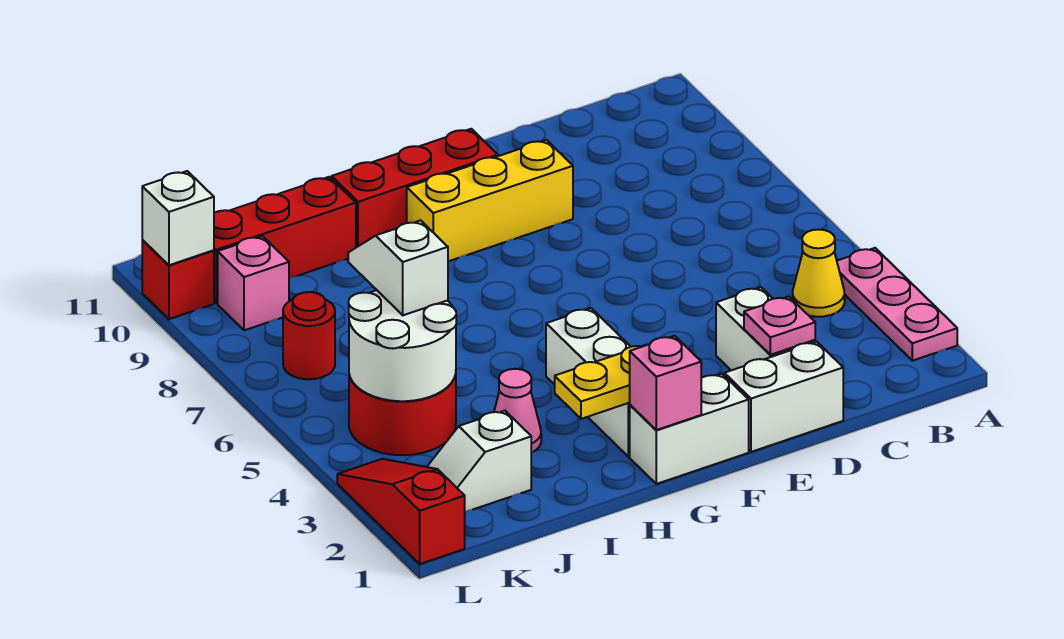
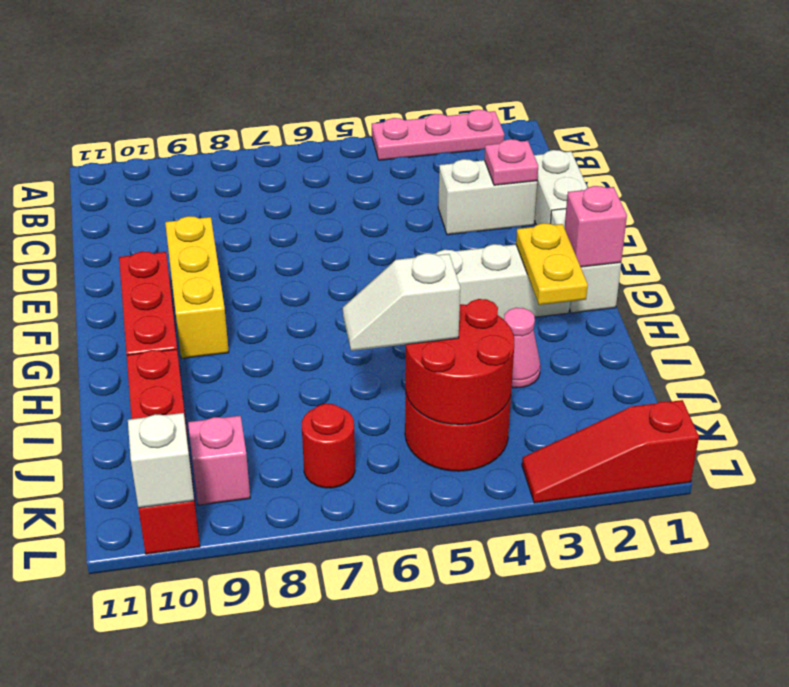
yellow cone B4 level 1 -> none
white slope J2:K2 level 1 top J -> none
white round brick J4:K5 level 2 -> red round brick J4:K5 level 2

